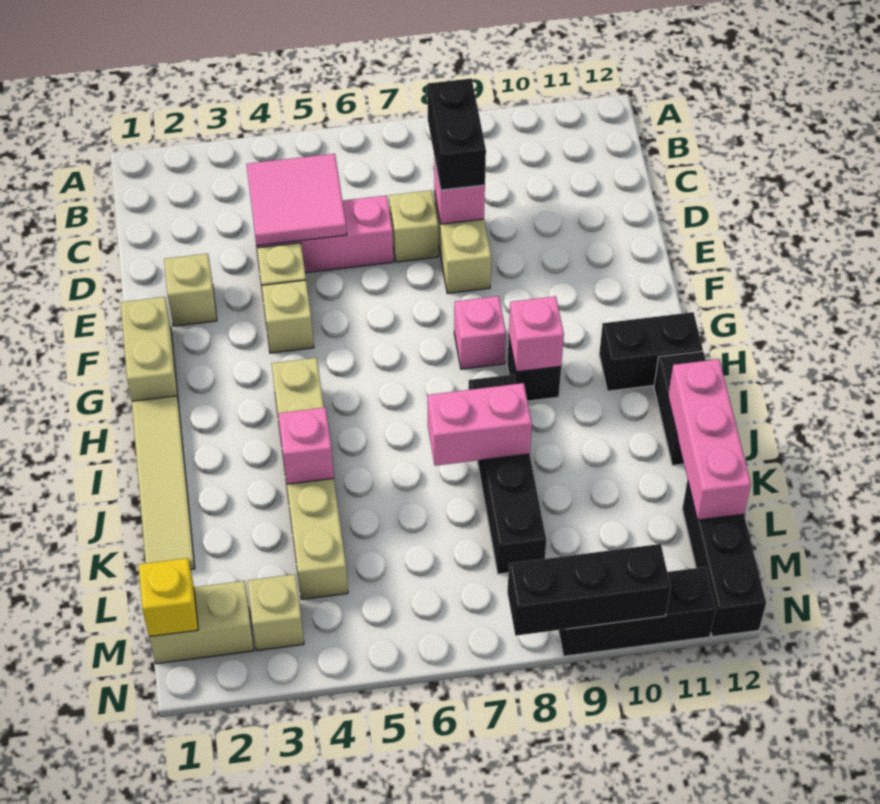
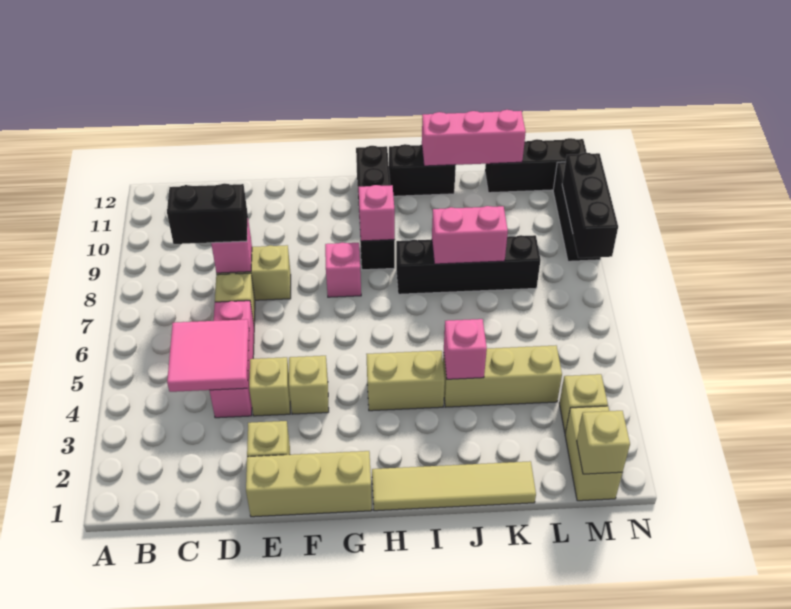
tan brick F1:G1 level 1 -> tan brick E1:G1 level 1
pink brick J7:J8 level 2 -> pink brick J8:K8 level 2
yellow brick M1 level 2 -> tan brick M1 level 2

